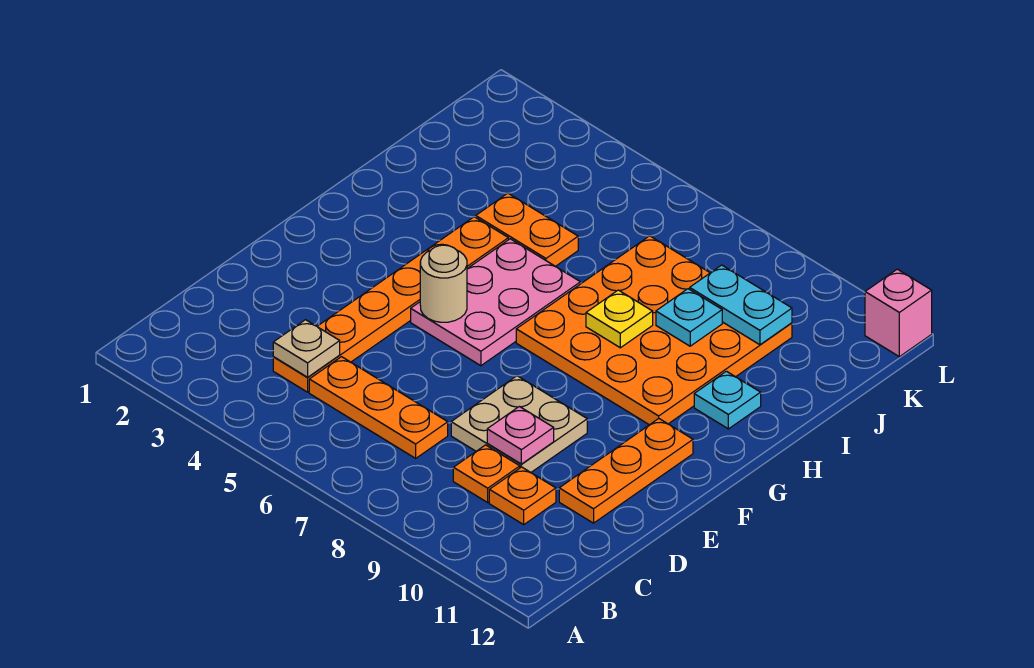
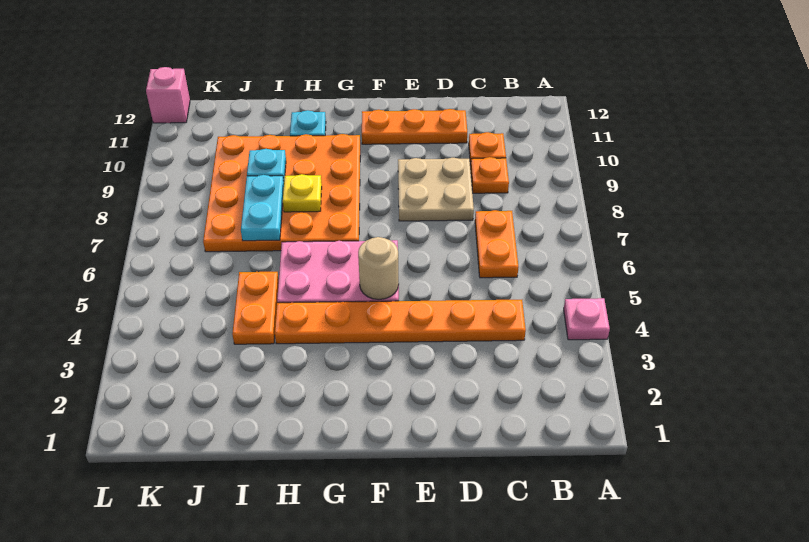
tan plate C4 level 2 -> none
orange plate C5:C7 level 1 -> orange plate C6:C7 level 1
pink plate D9 level 2 -> pink plate A4 level 1
cyan plate J9:J10 level 2 -> cyan plate I7:I8 level 2

